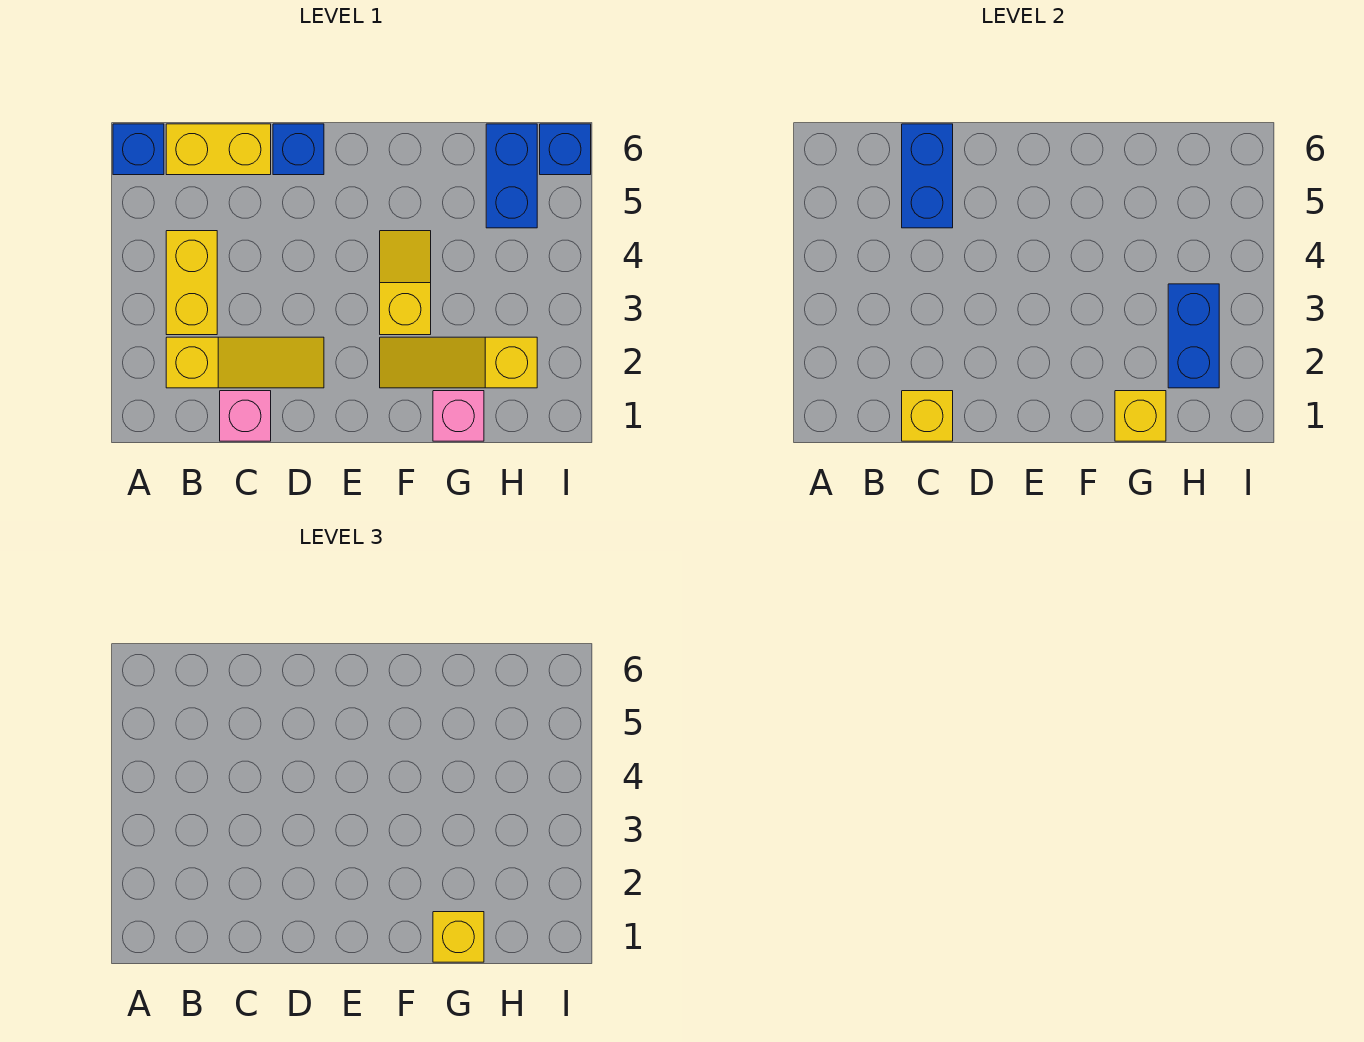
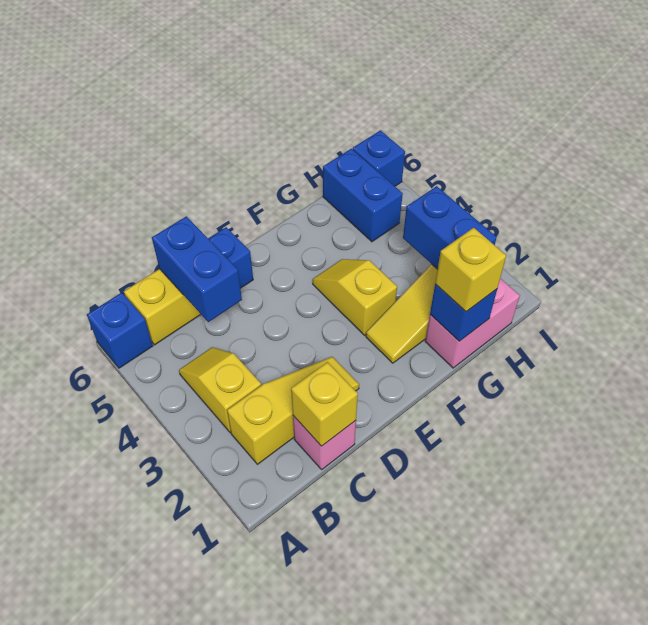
yellow brick B3:B4 level 1 -> yellow slope B3:B4 level 1 top 3
pink brick G1 level 1 -> pink brick G1:H1 level 1
yellow brick G1 level 2 -> blue brick G1 level 2

